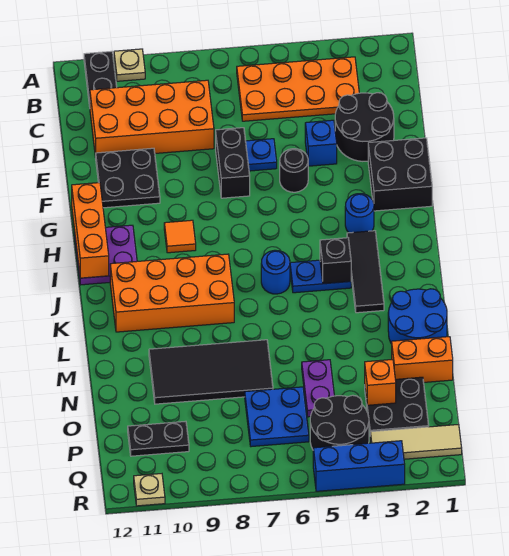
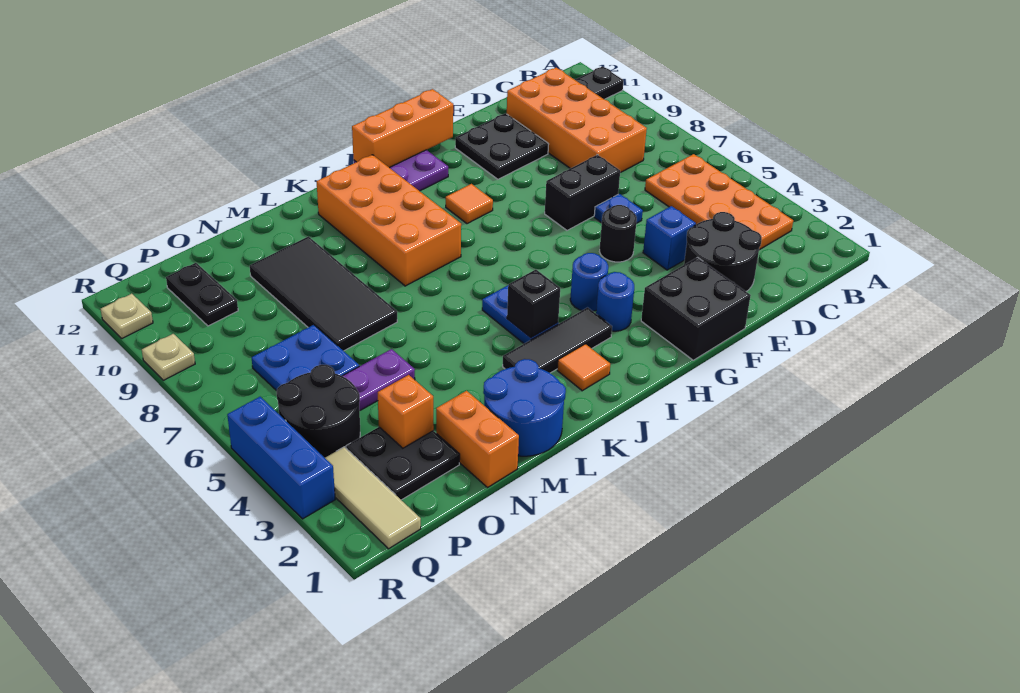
tan plate A10 level 1 -> tan plate R9 level 1
none -> orange tile J2 level 1
blue round brick J6 level 1 -> blue round brick H4 level 1

